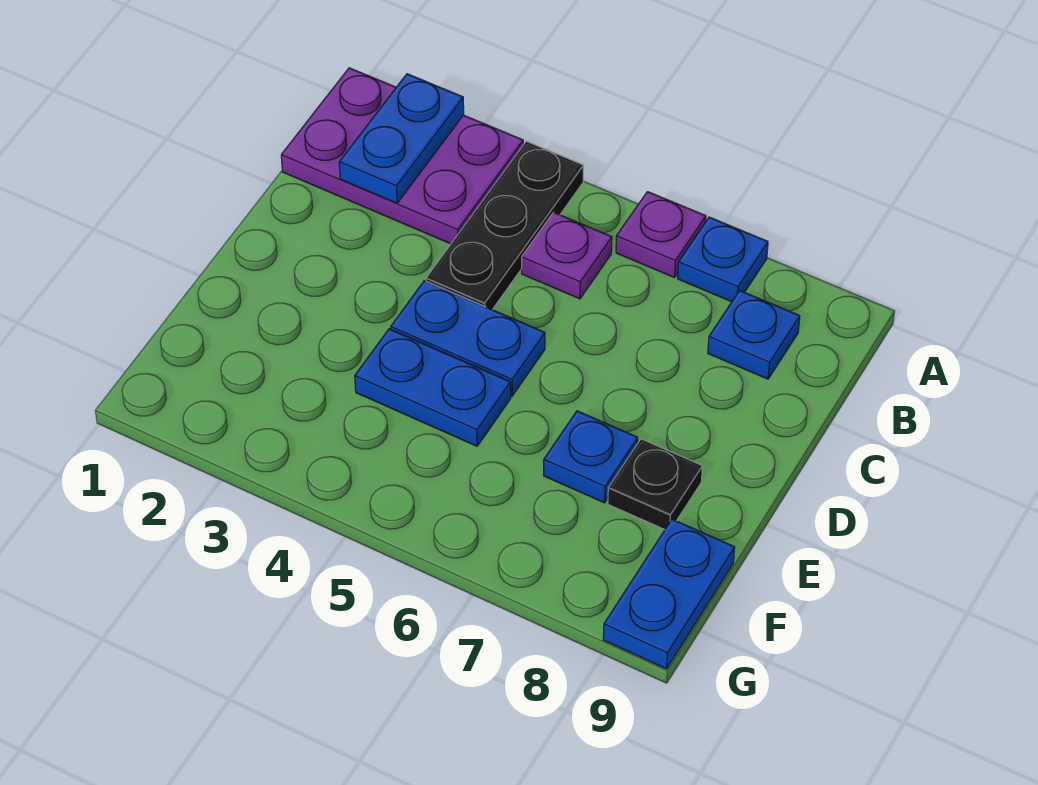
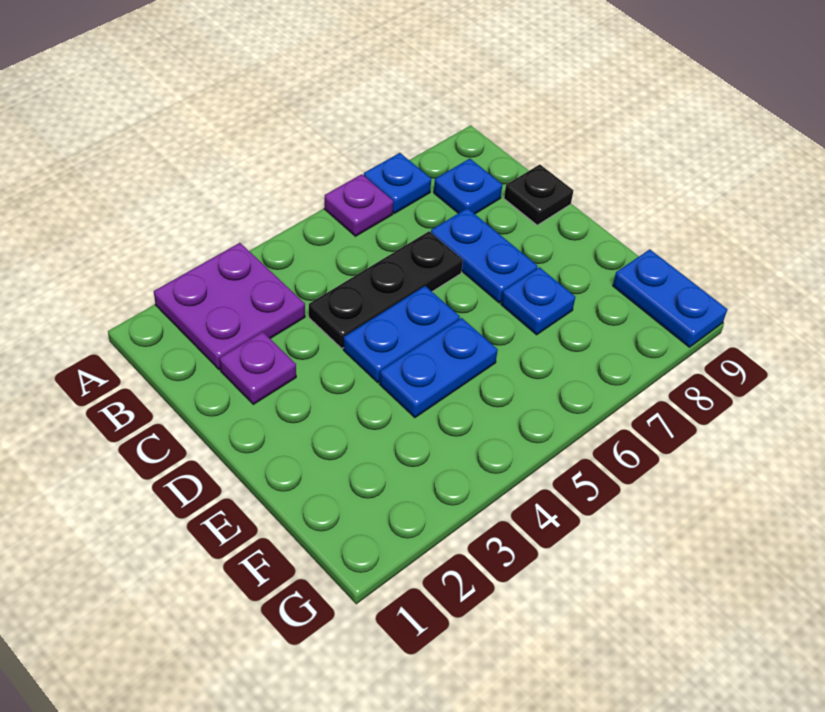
purple plate A1:B3 level 1 -> purple plate A2:B3 level 1
blue plate A2:B2 level 2 -> blue plate C7:D7 level 1
black plate A4:C4 level 1 -> black plate C4:C6 level 1
purple plate B5 level 1 -> purple plate C2 level 1
black plate E8 level 1 -> black plate C9 level 1

